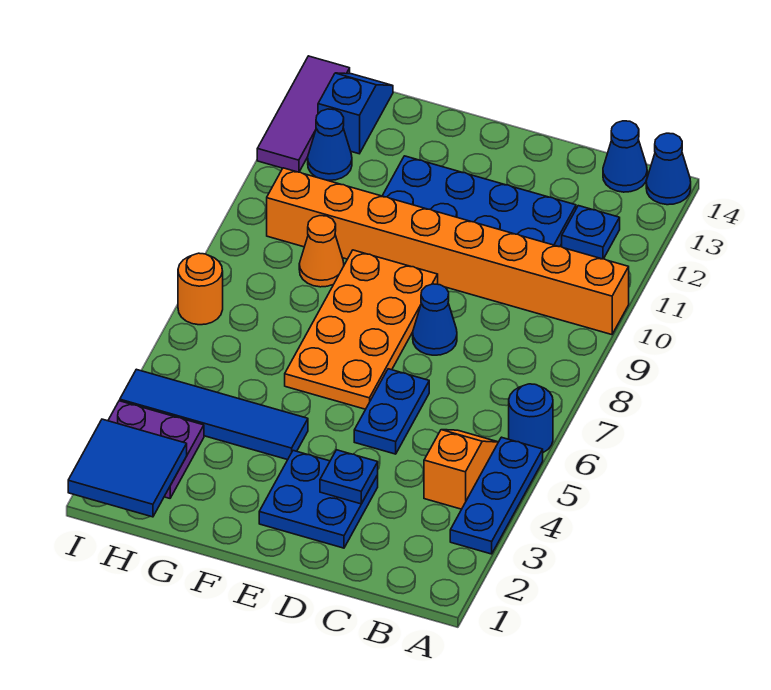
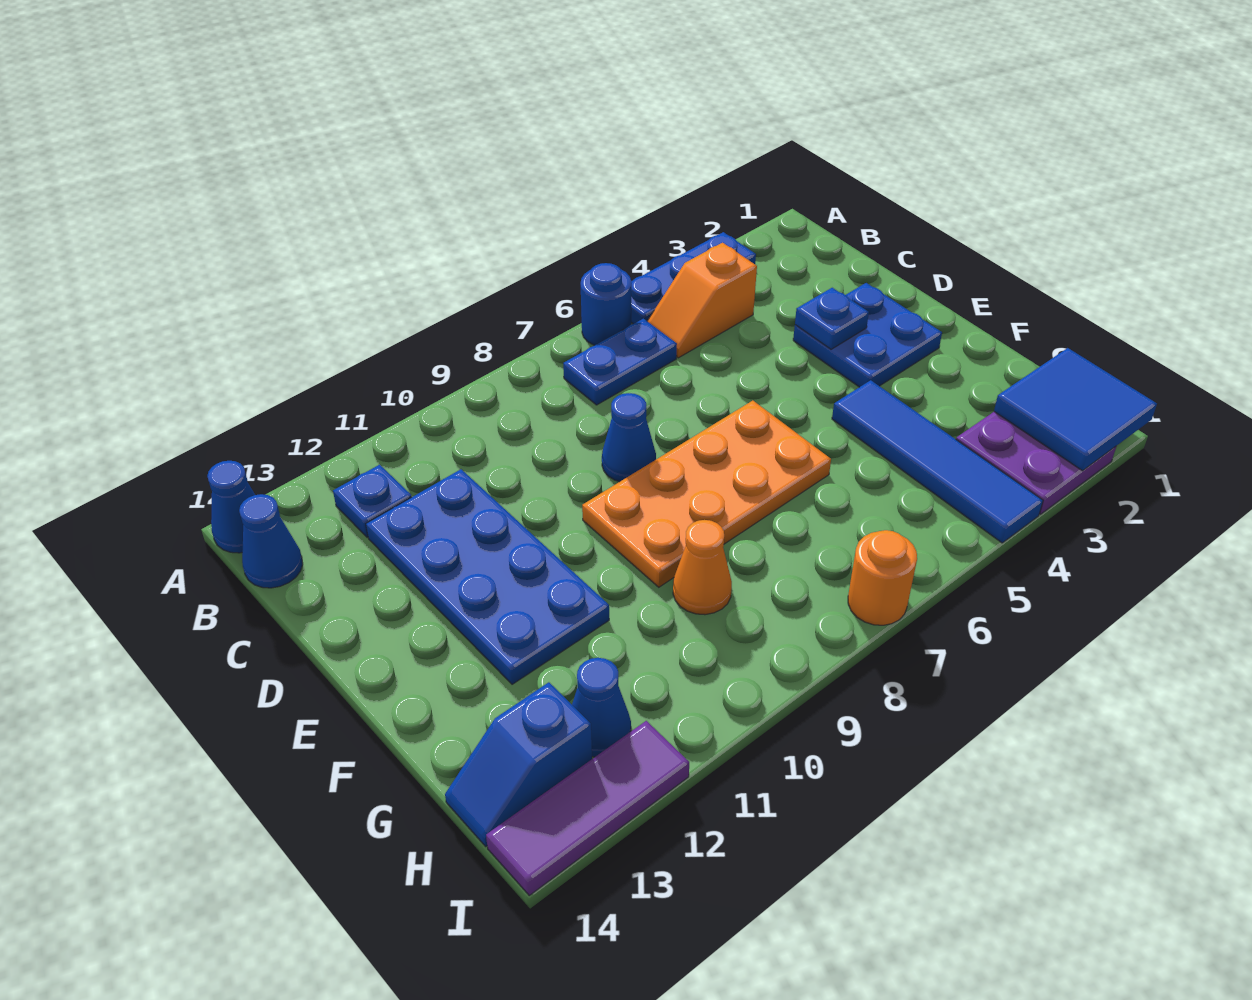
orange brick A10:H10 level 1 -> none
blue plate D5:D6 level 1 -> blue plate B6:B7 level 1

